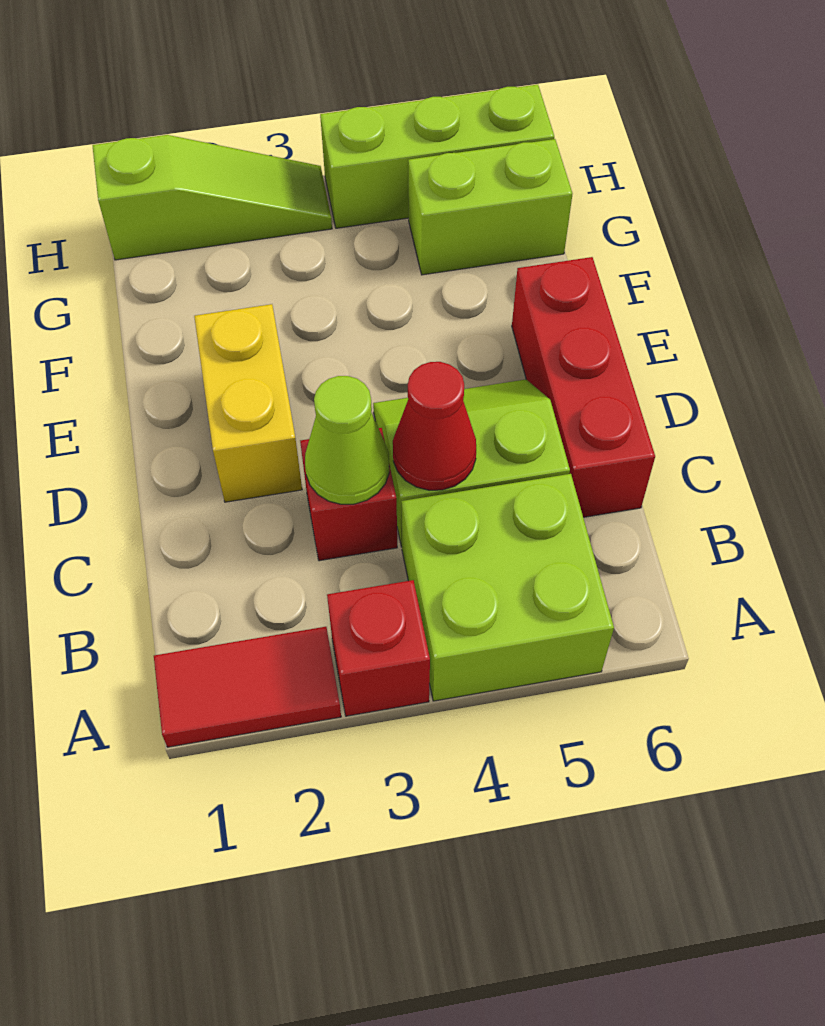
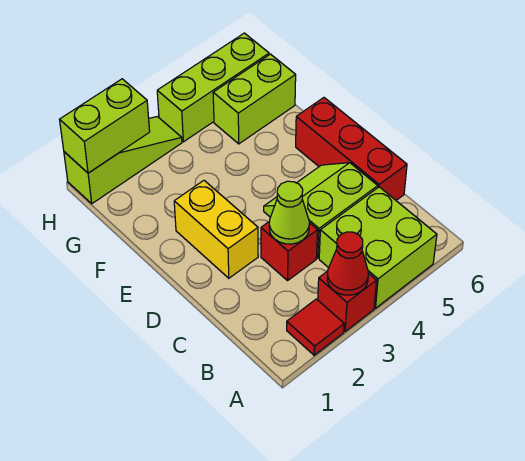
red tile A1:A2 level 1 -> red tile A2 level 1
red cone C4 level 2 -> red cone A3 level 2
none -> lime brick H1:H2 level 2

